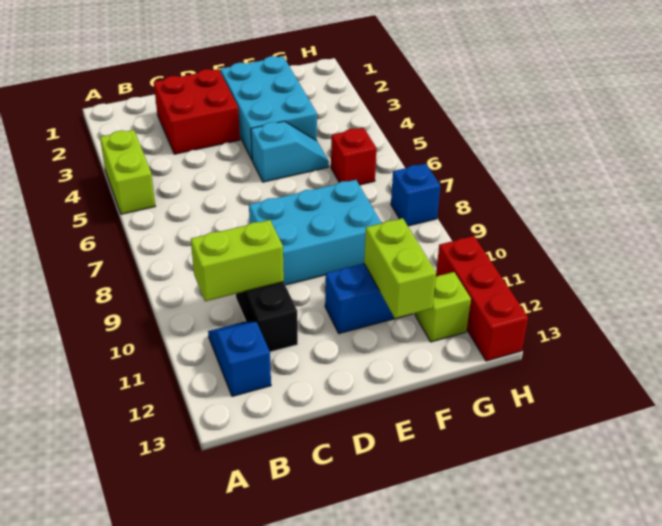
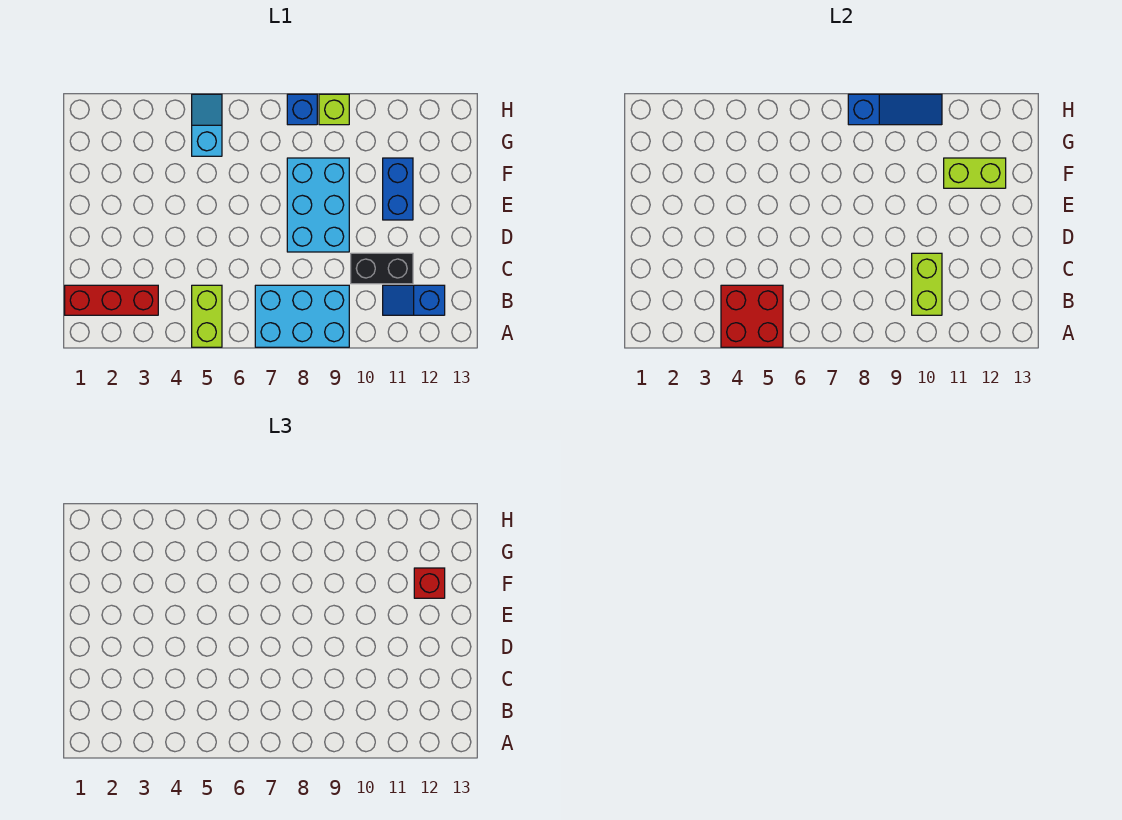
lime brick A4:A5 level 1 -> lime brick A5:B5 level 1
red brick C2:D3 level 1 -> red brick A4:B5 level 2
cyan brick E2:F4 level 1 -> cyan brick A7:B9 level 1
cyan slope E5:F5 level 1 top E -> cyan slope G5:H5 level 1 top G
red brick G6 level 1 -> red brick F12 level 3
lime brick G12 level 1 -> lime brick H9 level 1
none -> blue slope H8:H10 level 2 top 8
red brick H11:H13 level 1 -> red brick B1:B3 level 1

